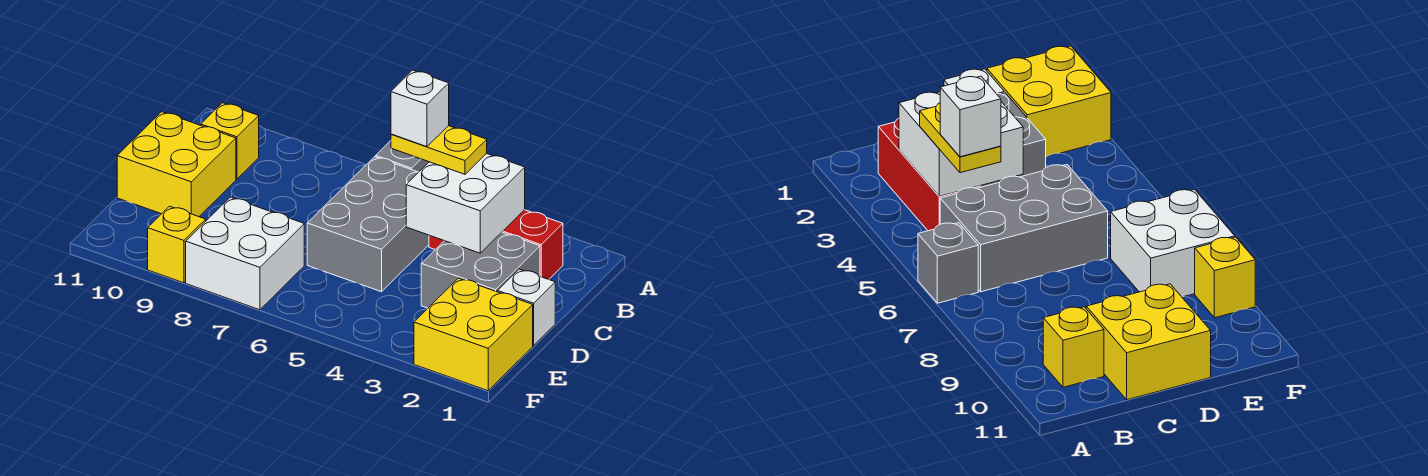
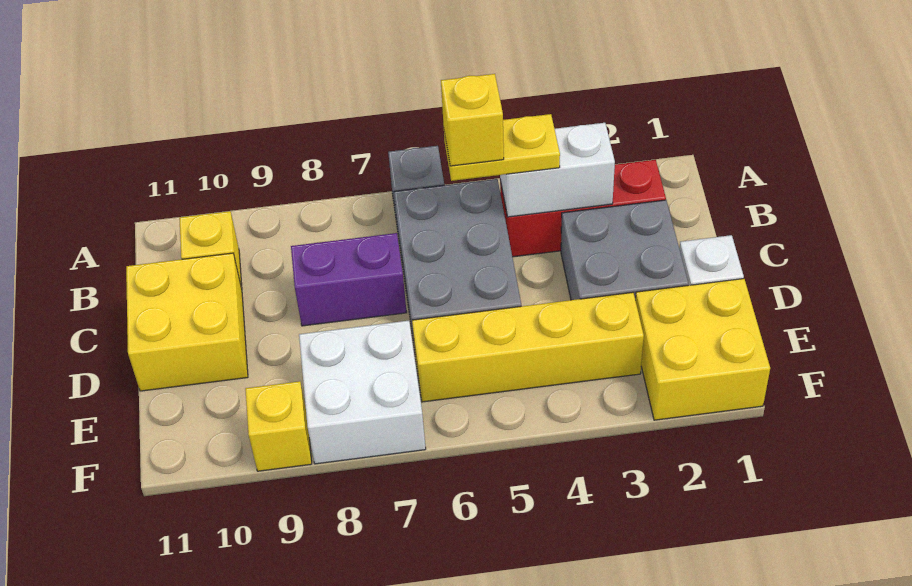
white brick B3:C4 level 2 -> white brick B3:B4 level 2
white brick B5 level 4 -> yellow brick B5 level 4
none -> purple brick C7:C8 level 1
none -> yellow brick E3:E6 level 1

